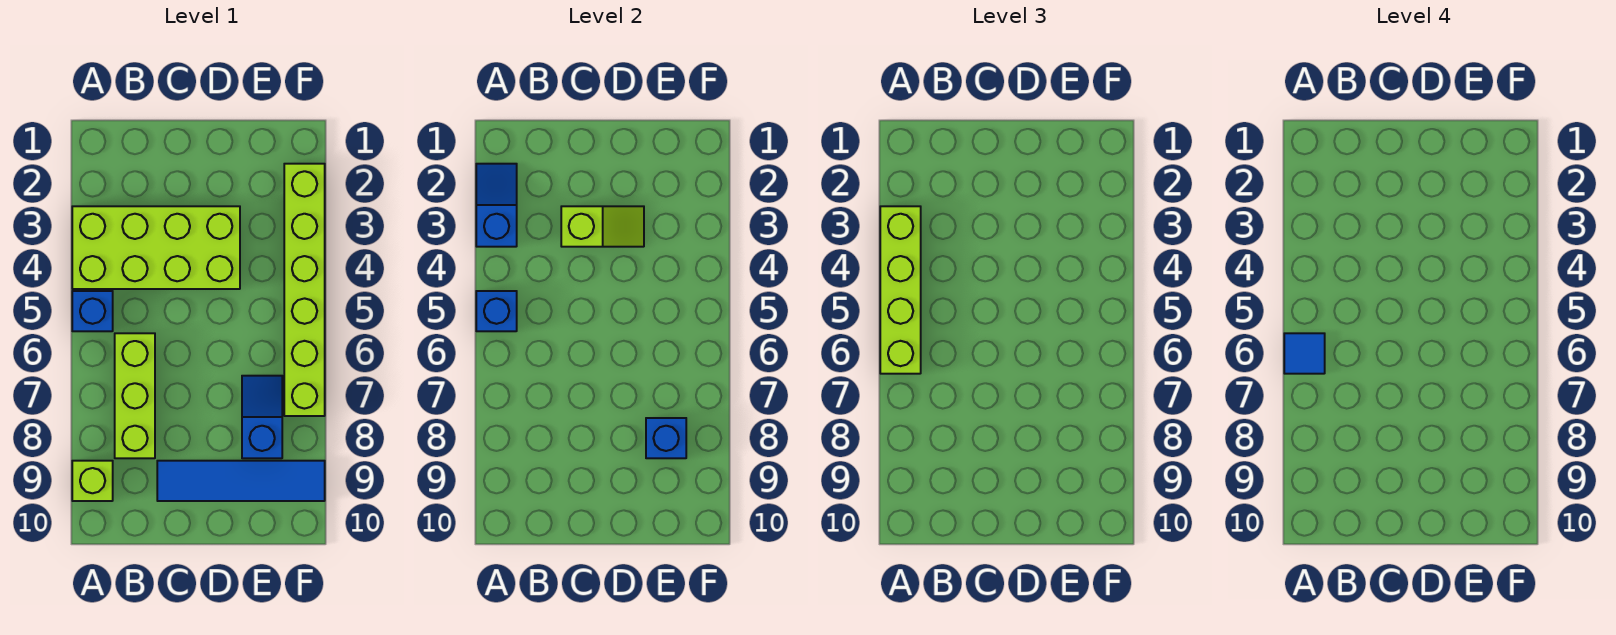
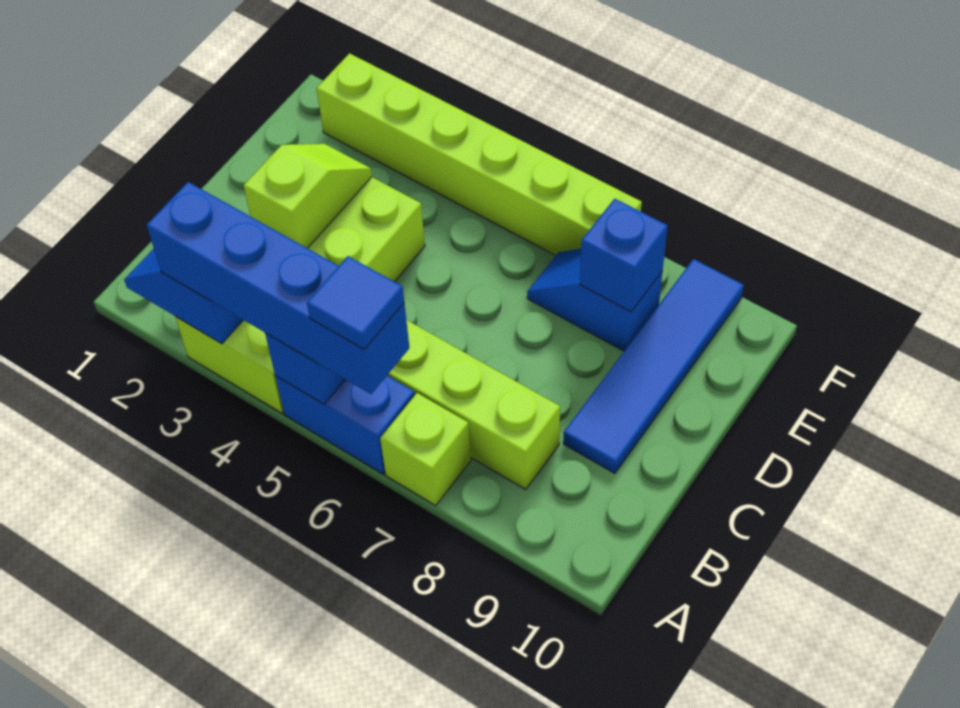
lime brick A3:A6 level 3 -> blue brick A3:A6 level 3
blue brick A5 level 1 -> blue brick A5:A6 level 1
lime brick A9 level 1 -> lime brick A7 level 1

